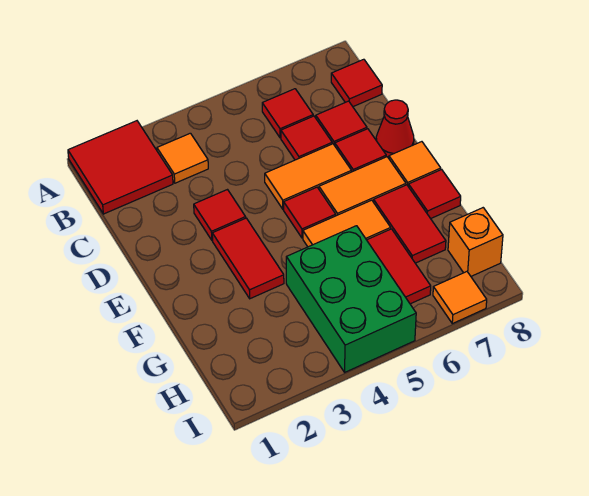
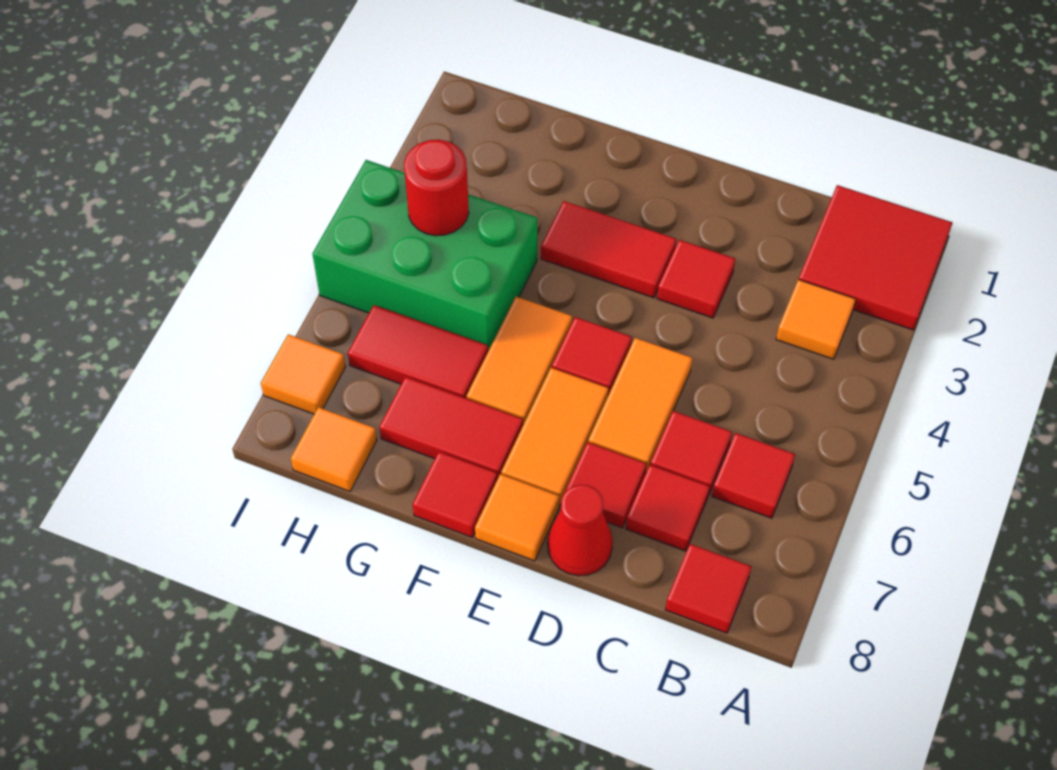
none -> red round brick H4 level 2
orange brick H8 level 1 -> orange tile H8 level 1

